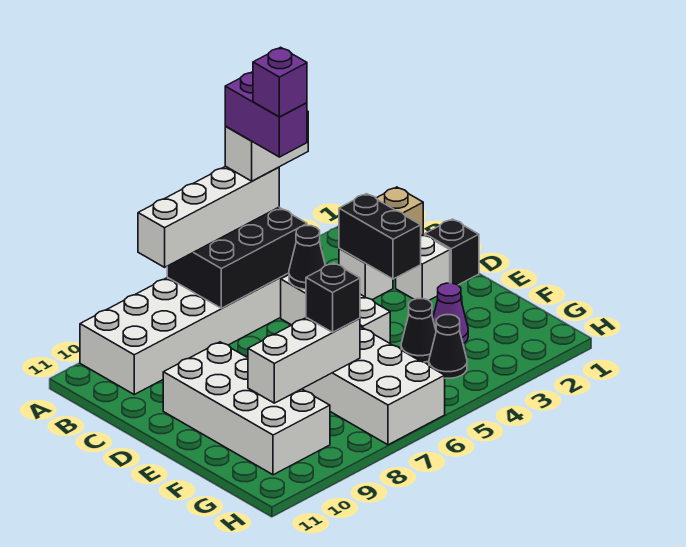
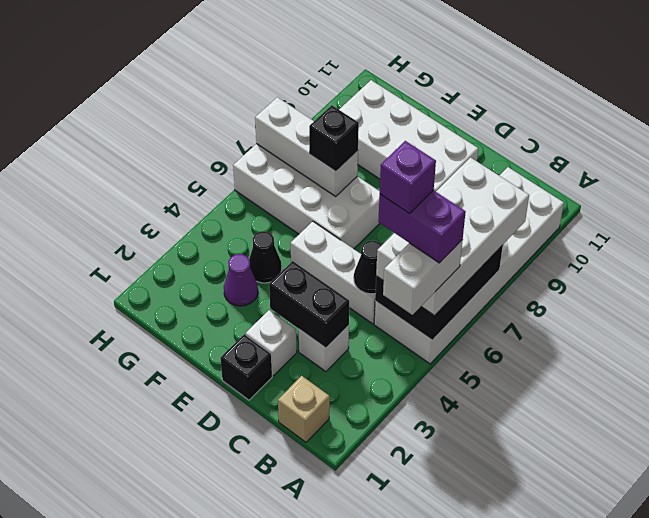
white brick A5:A8 level 3 -> white brick A5:B8 level 3
white brick F7:F9 level 2 -> white brick F7:H7 level 2
black cone G4 level 1 -> none

